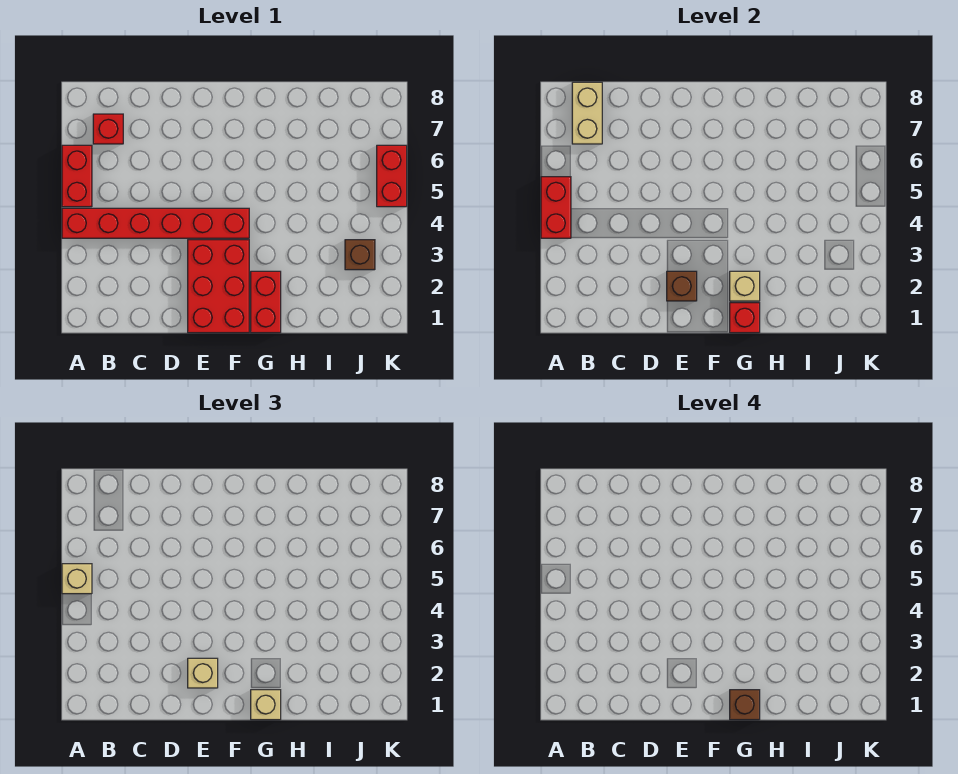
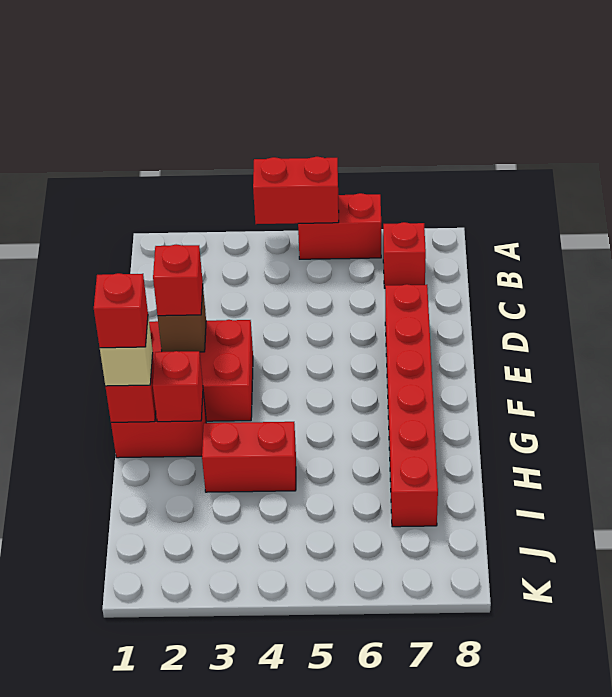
red brick A4:F4 level 1 -> red brick D7:I7 level 1
tan brick A5 level 3 -> none
tan brick B7:B8 level 2 -> none
tan brick E2 level 3 -> red brick E2 level 3
brown brick G1 level 4 -> red brick G1 level 4
tan brick G2 level 2 -> red brick G2 level 2
brown brick J3 level 1 -> none
red brick K5:K6 level 1 -> red brick H3:H4 level 1

